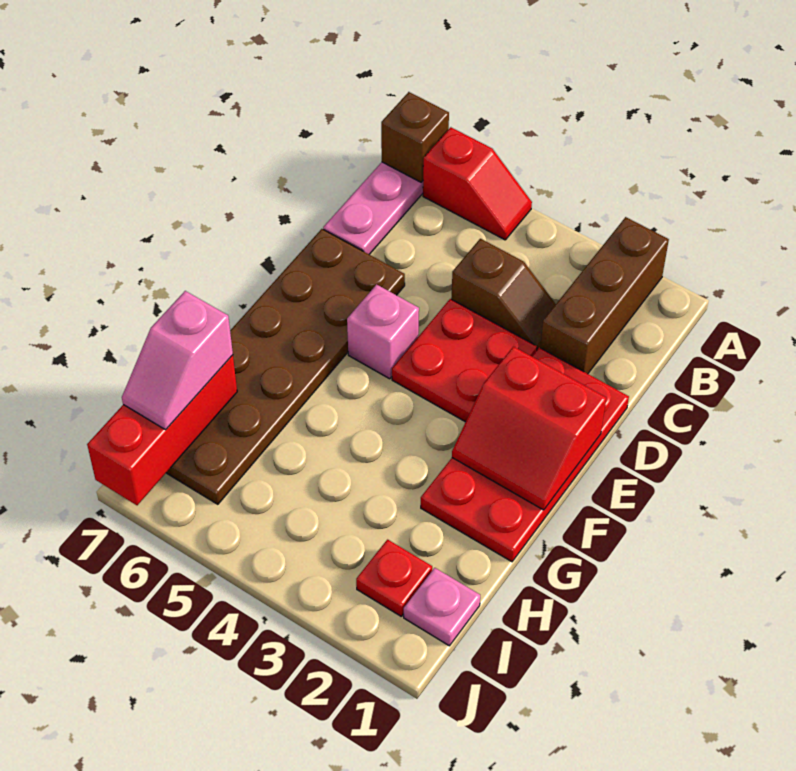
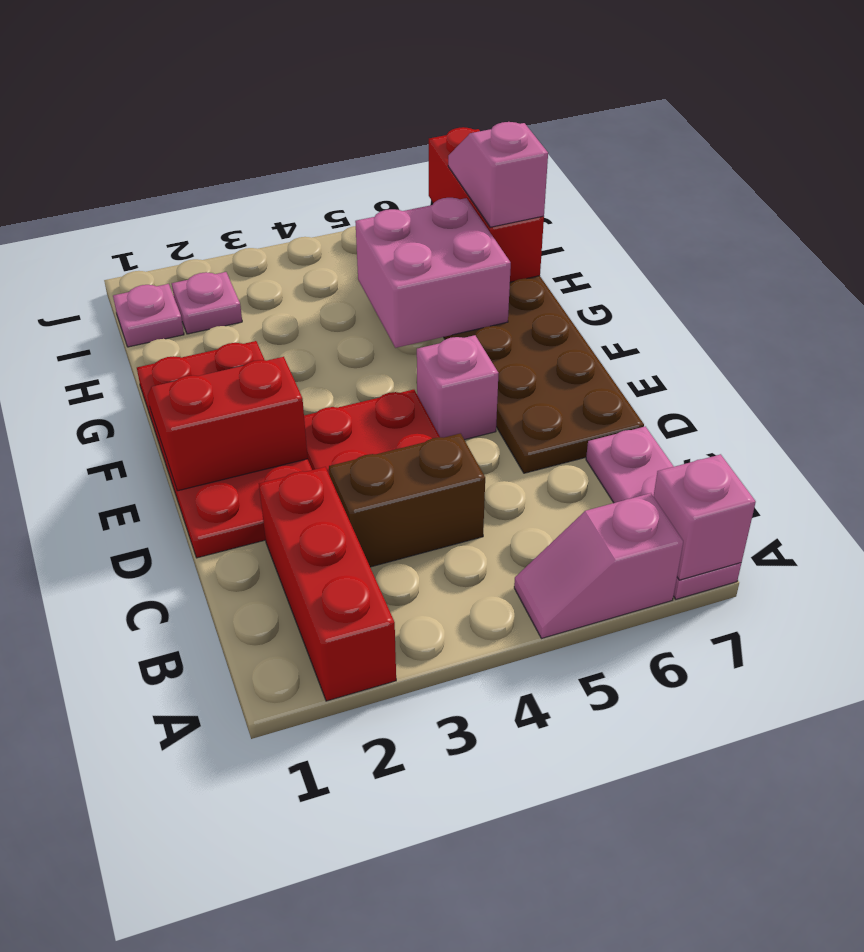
brown brick A2:C2 level 1 -> red brick A2:C2 level 1
red slope A5:A6 level 1 top 6 -> pink slope A5:A6 level 1 top 6
brown brick A7 level 2 -> pink brick A7 level 2
brown slope C3:C4 level 1 top 4 -> brown brick C3:C4 level 1
none -> pink brick G5:H6 level 2
red plate I2 level 1 -> pink plate I2 level 1

